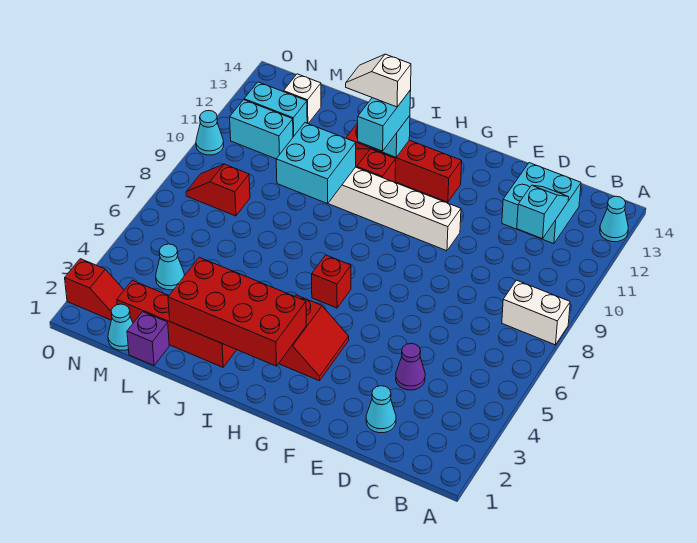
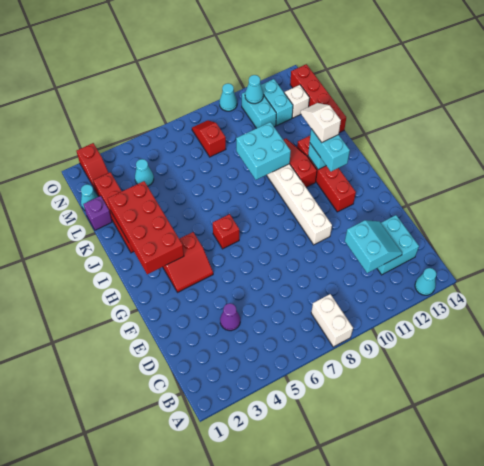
cyan slope C11:C12 level 2 top 11 -> cyan slope C11:D12 level 2 top 11
cyan cone D2 level 1 -> cyan cone N11 level 2
cyan brick I11:I12 level 3 -> cyan brick H12:I12 level 3
none -> red brick K14:N14 level 1

